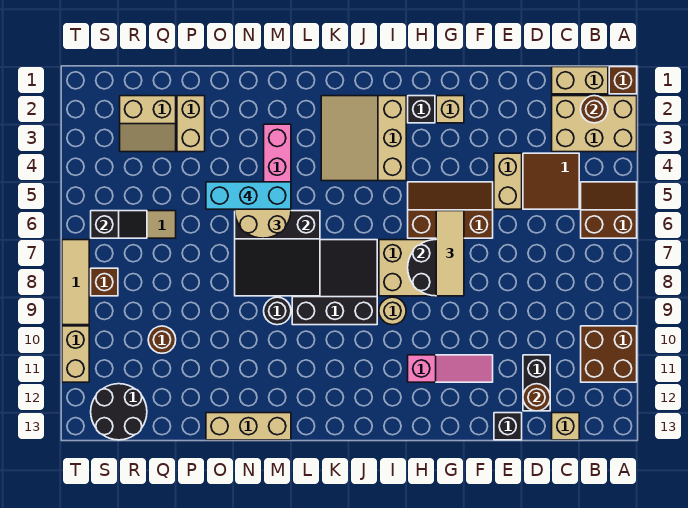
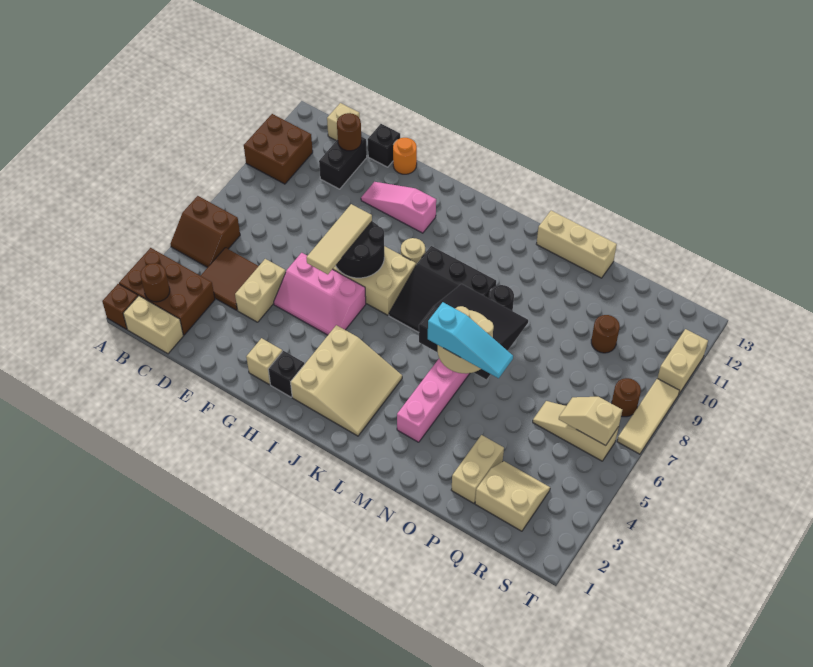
tan brick A2:C3 level 1 -> brown brick A2:C3 level 1
brown slope F5:H6 level 1 top 6 -> pink slope F5:H6 level 1 top 6
none -> orange round brick F13 level 1
cyan brick M5:O5 level 4 -> cyan slope M5:O5 level 4 top M
black slope R6:S6 level 2 top S -> tan slope R6:S6 level 2 top S
black round brick R12:S13 level 1 -> none
brown brick S8 level 1 -> brown round brick S8 level 1

